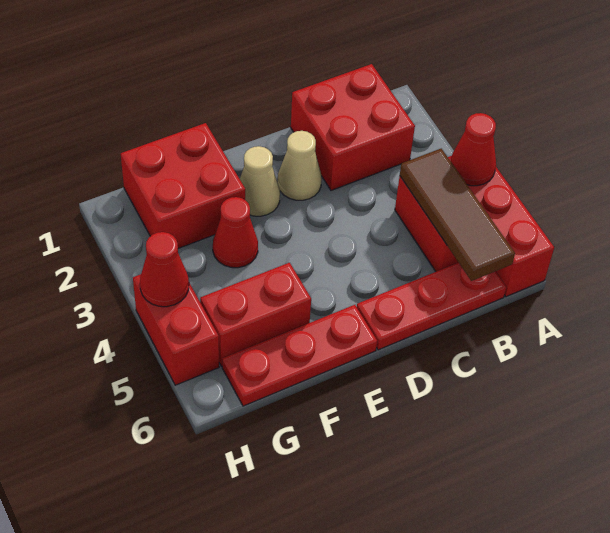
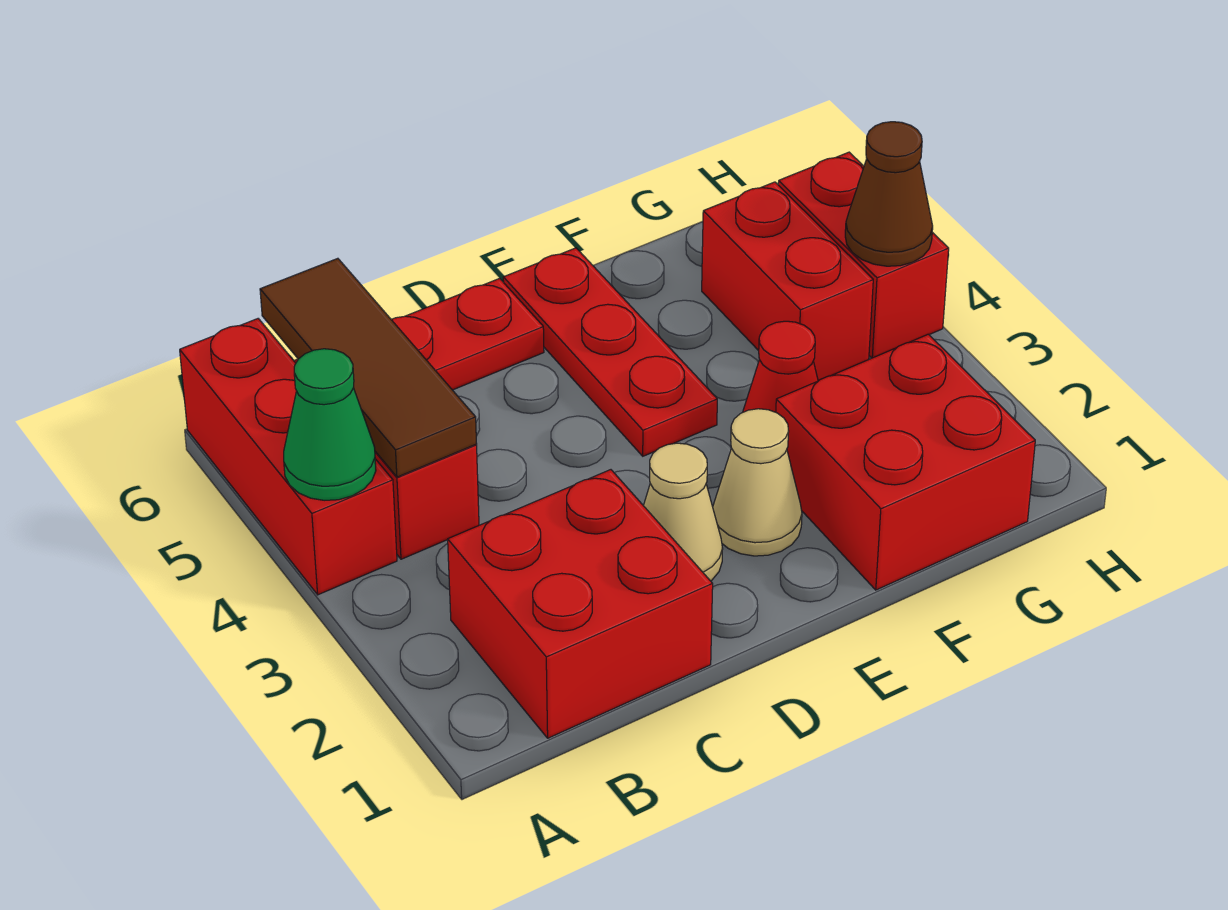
red cone A4 level 2 -> green cone A4 level 2
red plate E6:G6 level 1 -> red plate E4:E6 level 1
red brick F5:G5 level 1 -> red brick G4:G5 level 1
red cone H4 level 2 -> brown cone H4 level 2

